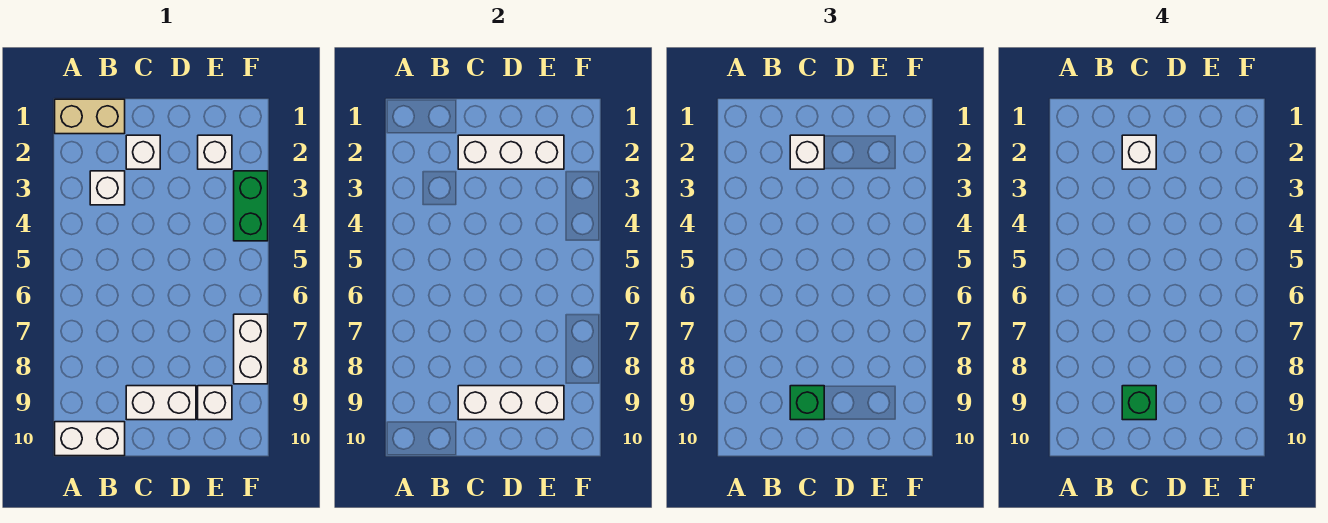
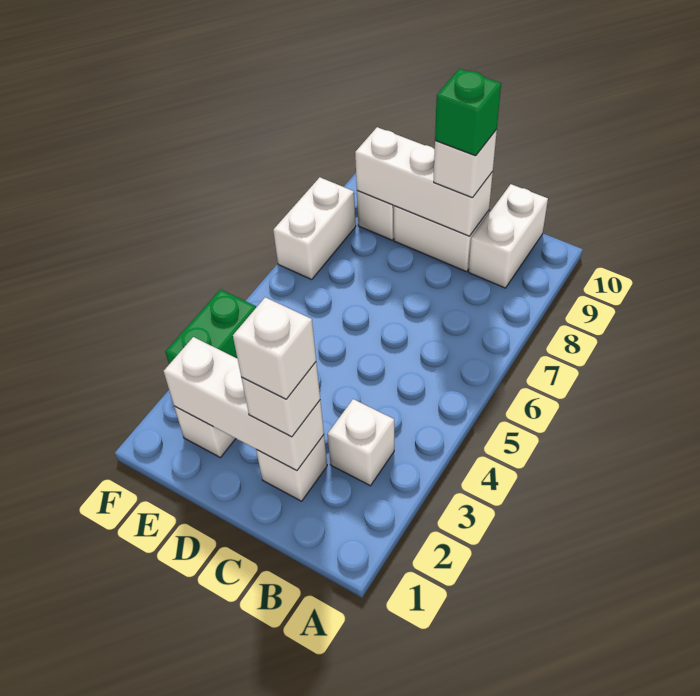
tan brick A1:B1 level 1 -> none
white brick A10:B10 level 1 -> white brick B9:B10 level 1
green brick C9 level 3 -> white brick C9 level 3

